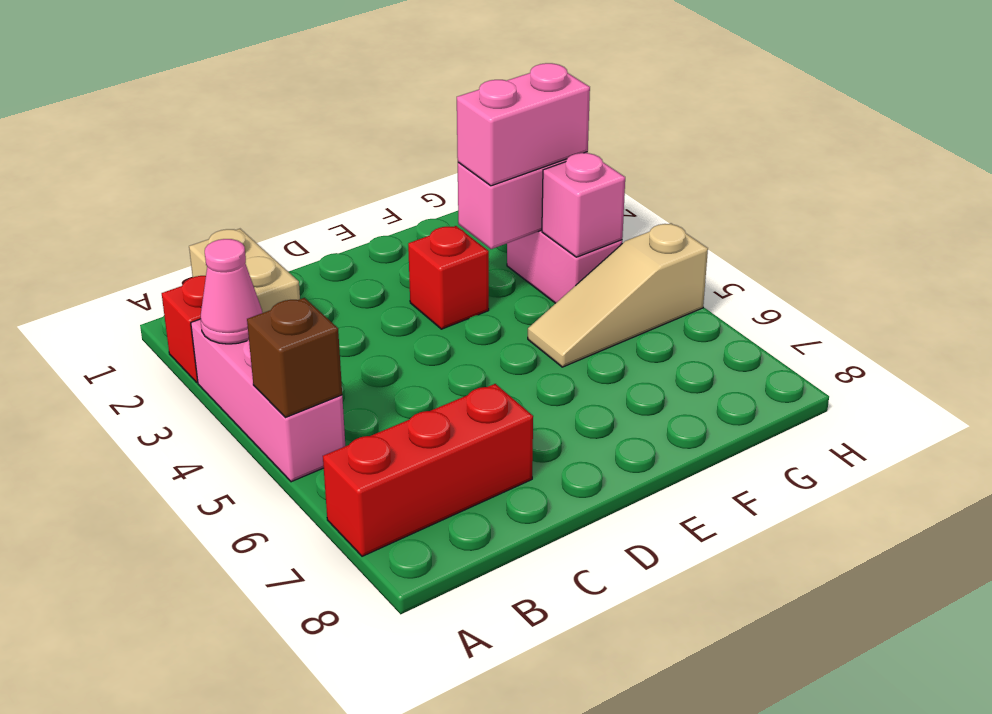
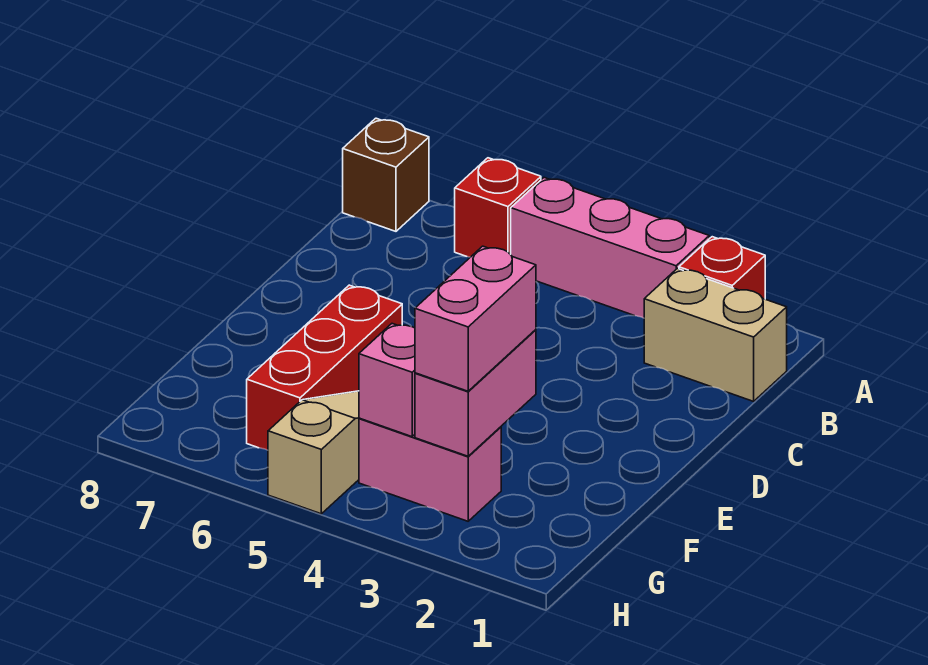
pink cone A3 level 2 -> none
brown brick A5 level 2 -> brown brick A8 level 1
red brick A7:C7 level 1 -> red brick E6:G6 level 1
red brick E3 level 1 -> red brick A6 level 1

